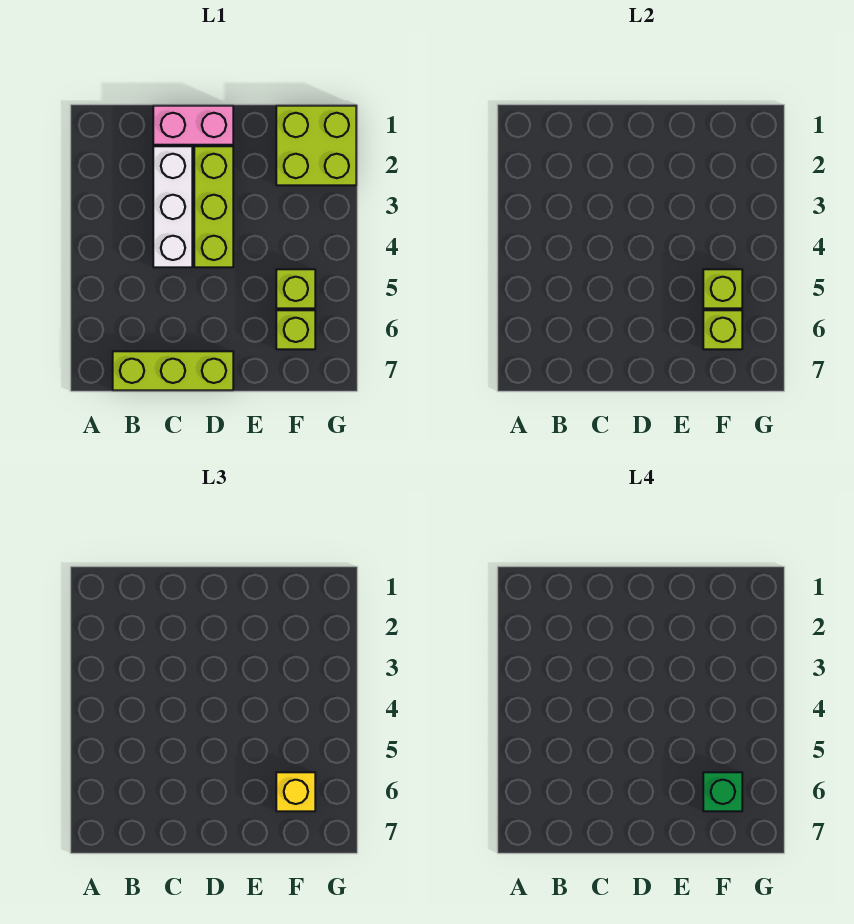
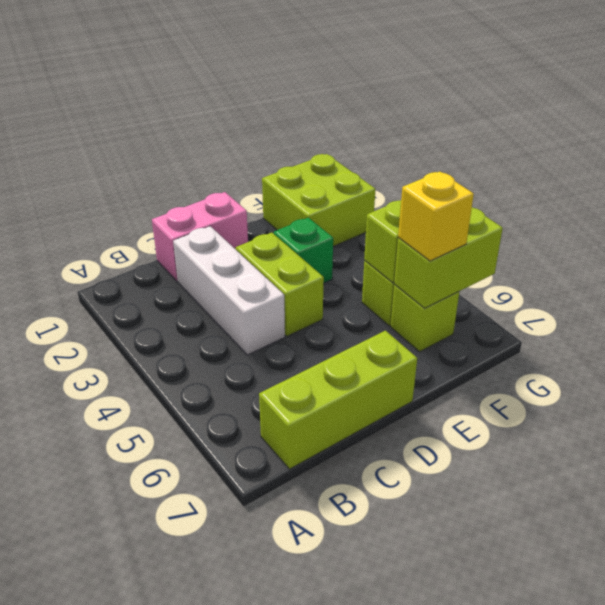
lime brick D2:D4 level 1 -> lime brick D3:D4 level 1
lime brick F6 level 2 -> lime brick F6:G6 level 2
green brick F6 level 4 -> green brick E3 level 1

